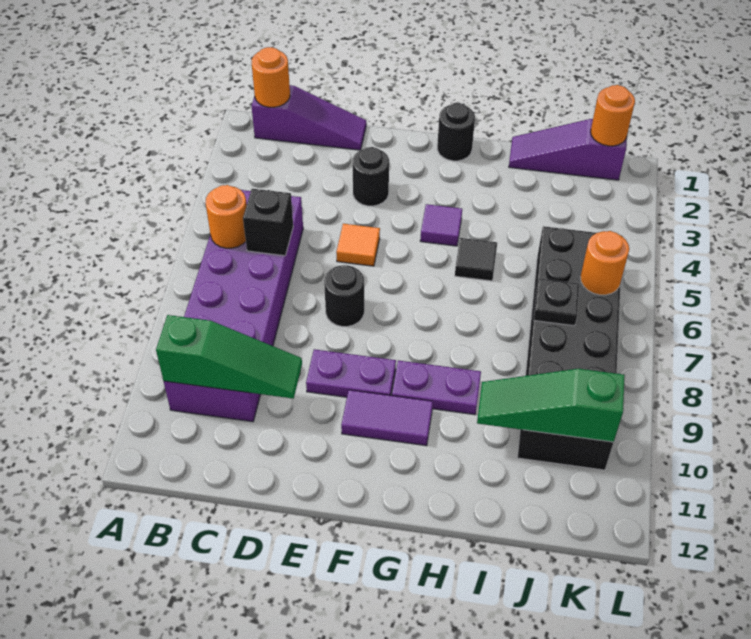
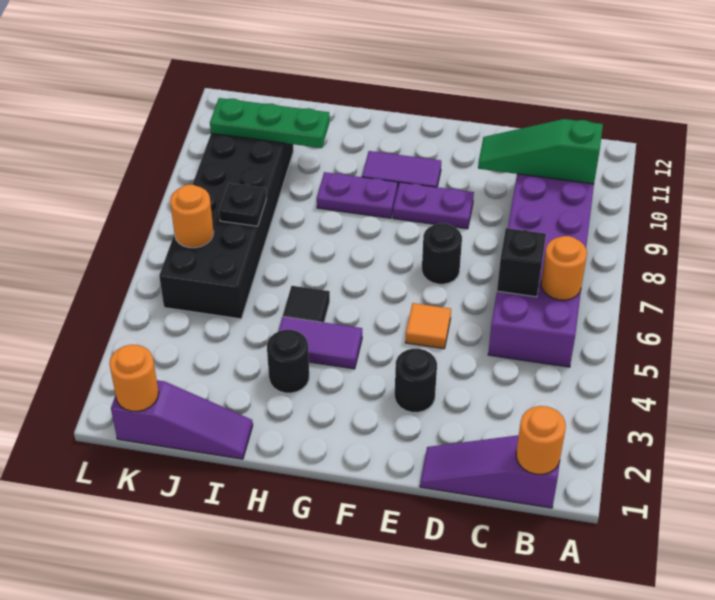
black round brick G1 level 1 -> black round brick H3 level 1
purple tile G4 level 1 -> purple tile G4:H4 level 1
green slope I10:K10 level 2 top K -> green plate I10:K10 level 2

